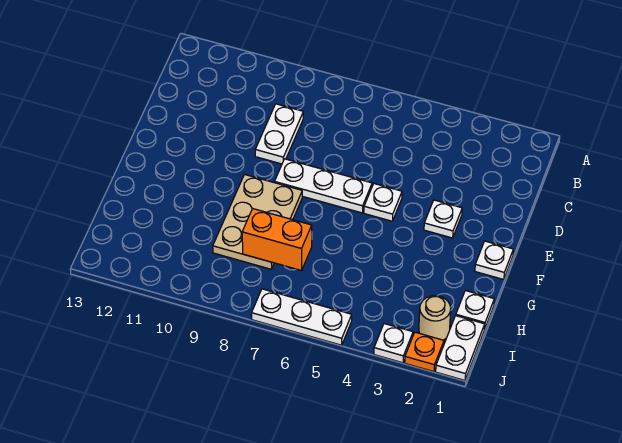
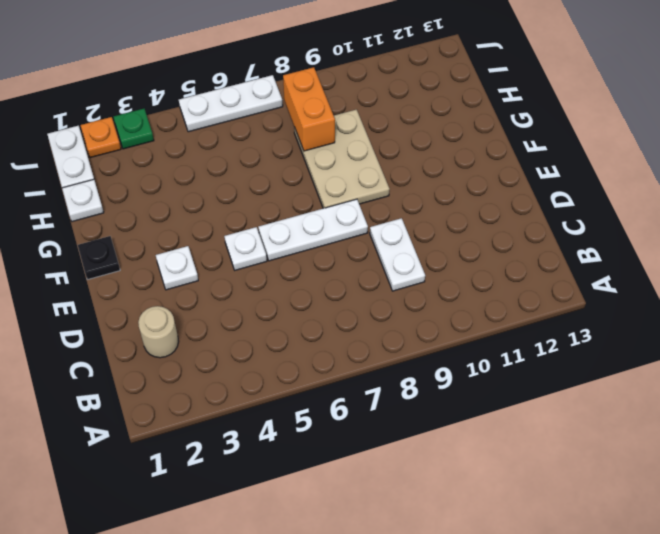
white plate F1 level 1 -> black plate F1 level 1
orange brick H7:H8 level 2 -> orange brick H8:I8 level 2
tan round brick I2 level 1 -> tan round brick C2 level 1
white plate J3 level 1 -> green plate J3 level 1

